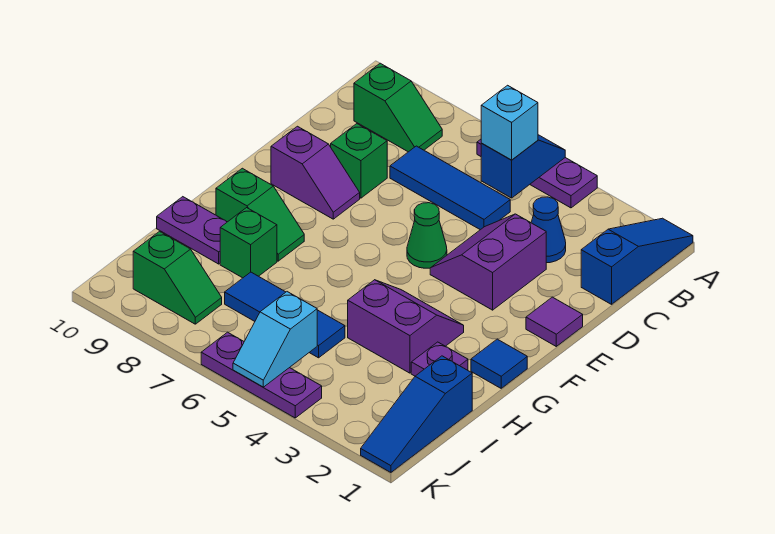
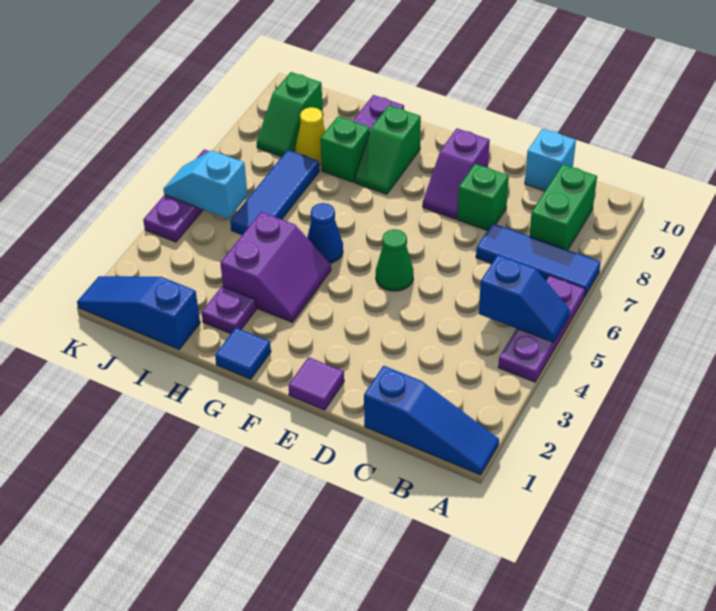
cyan brick B5 level 3 -> cyan brick C10 level 1
green slope B8:B9 level 1 top 9 -> green brick B8:B9 level 1
blue cone C3 level 1 -> blue cone G5 level 1
blue tile C5:C7 level 1 -> blue tile A7:C7 level 1
purple slope D3:E4 level 1 top 3 -> none
none -> yellow cone I8 level 1

